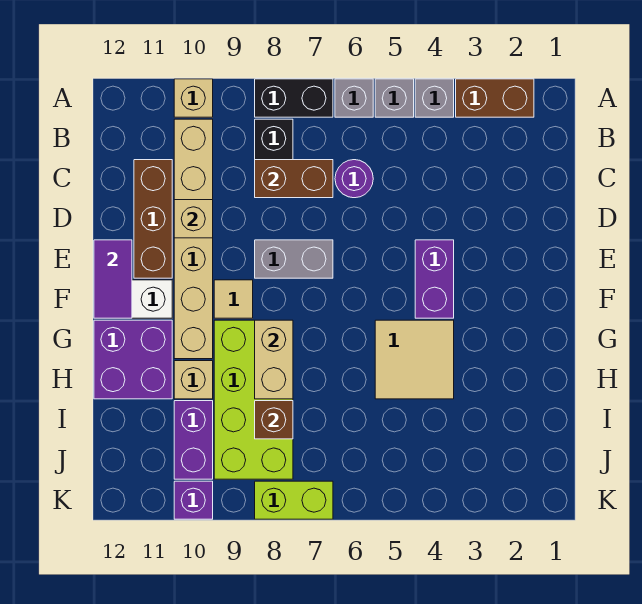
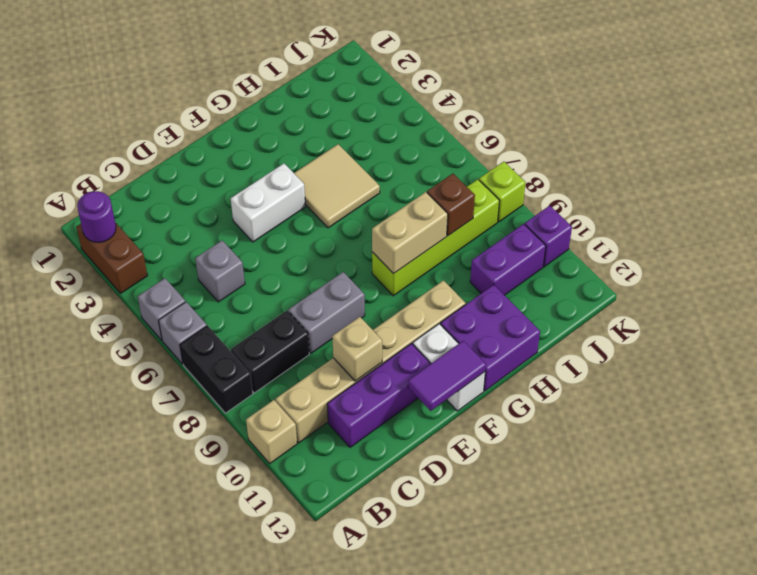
grey brick A4 level 1 -> grey brick C5 level 1
purple round brick C6 level 1 -> purple round brick A2 level 2
brown brick C7:C8 level 2 -> none
brown brick C11:E11 level 1 -> purple brick C11:E11 level 1
purple brick E4:F4 level 1 -> white brick E4:F4 level 1
grey brick E7:E8 level 1 -> grey brick D8:E8 level 1
tan tile F9 level 1 -> none
lime brick G8:J9 level 1 -> lime brick G8:J8 level 1
tan brick H10 level 1 -> none
lime brick K7:K8 level 1 -> lime brick K8 level 1

